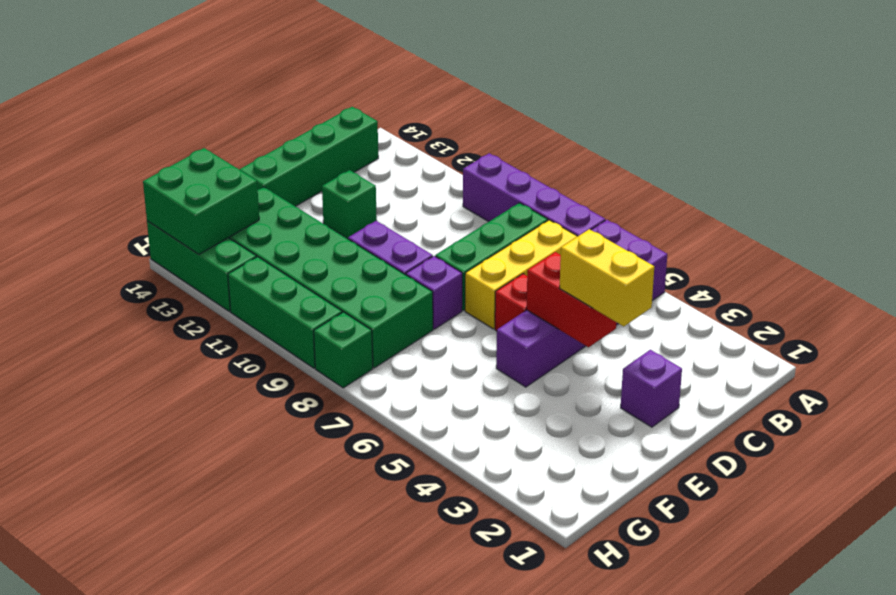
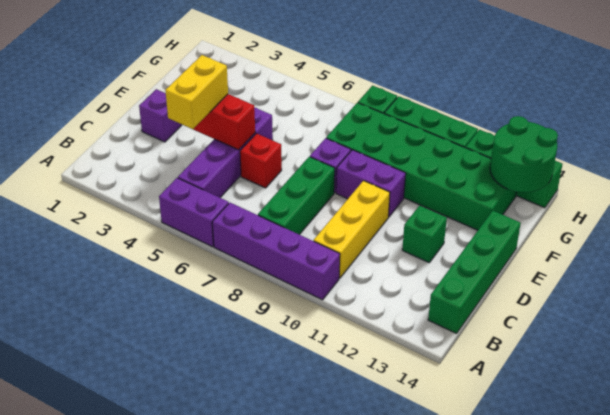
yellow brick B7:D7 level 1 -> yellow brick B10:D10 level 1
yellow brick D3:D4 level 3 -> yellow brick C4:D4 level 3
green brick G13:H14 level 2 -> green round brick G13:H14 level 2

